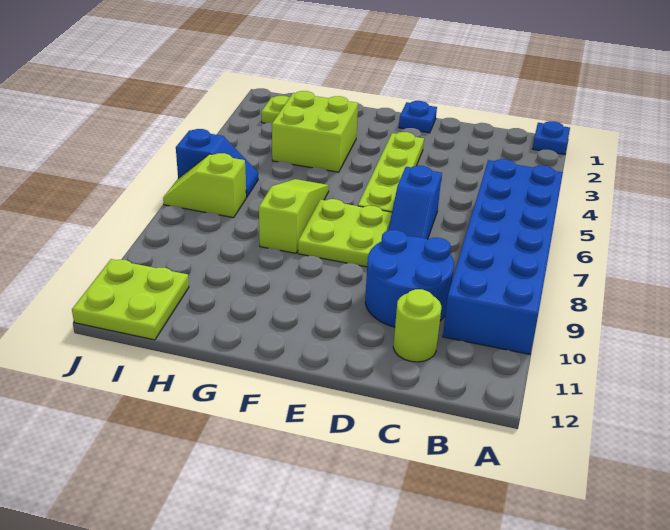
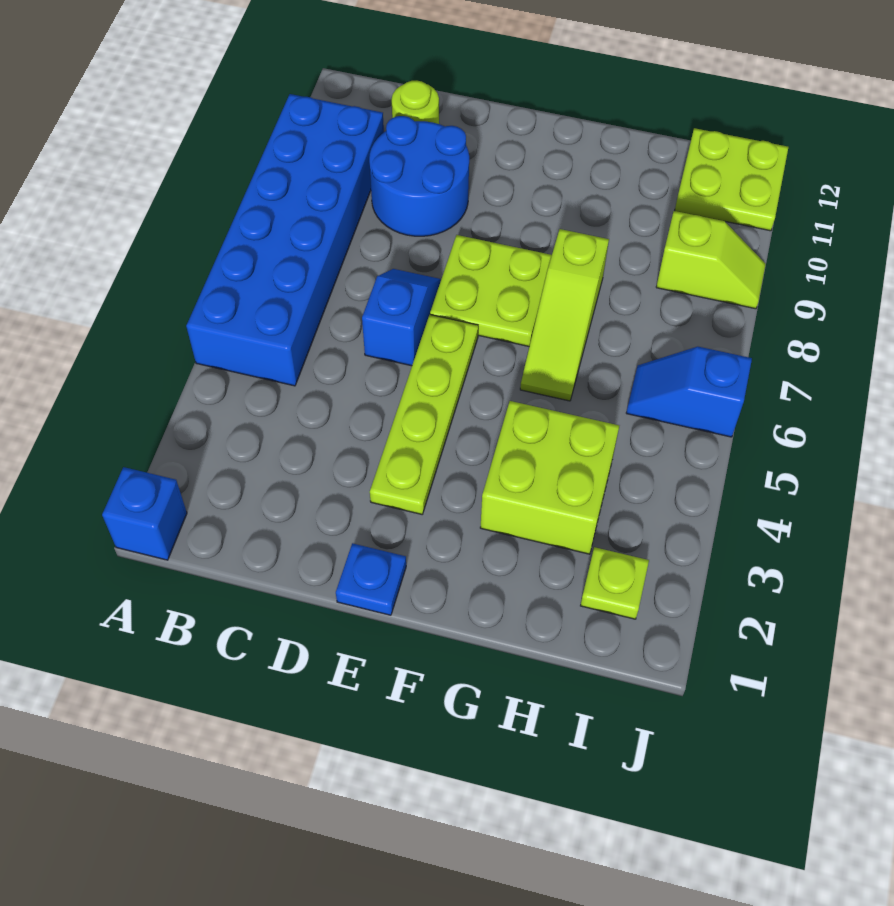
blue plate A1 level 1 -> blue brick A1 level 1
lime slope I7:J7 level 1 top I -> lime slope I9:J9 level 1 top I

